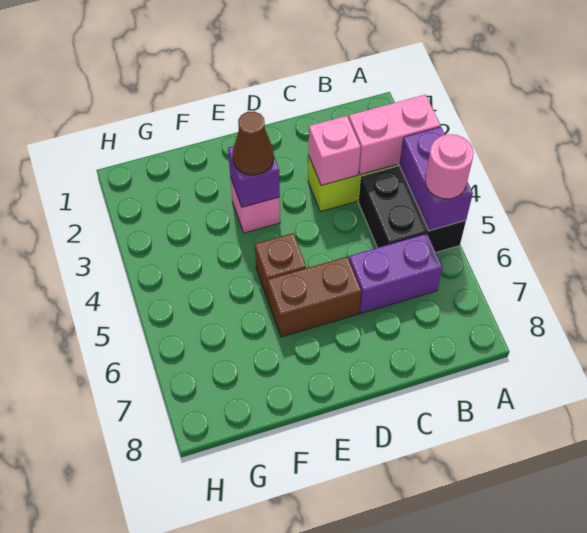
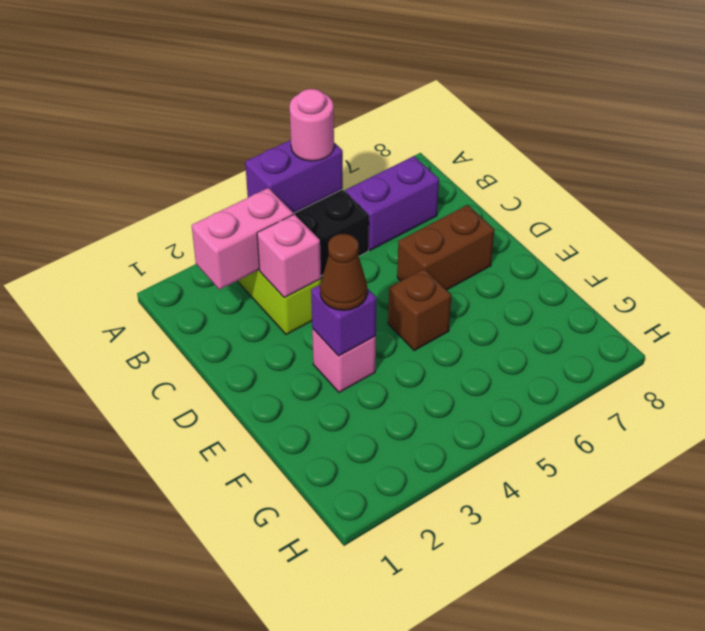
pink brick A3:B3 level 2 -> pink brick B2:B3 level 2
purple brick B6:C6 level 1 -> purple brick B6:B7 level 1
brown brick D6:E6 level 1 -> brown brick D6:D7 level 1

